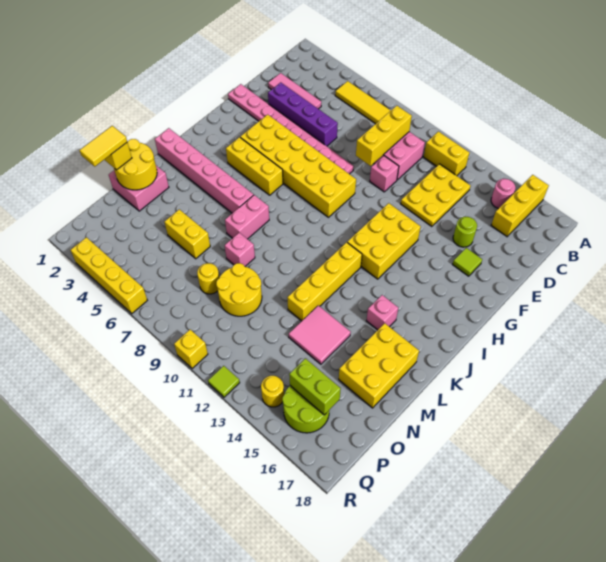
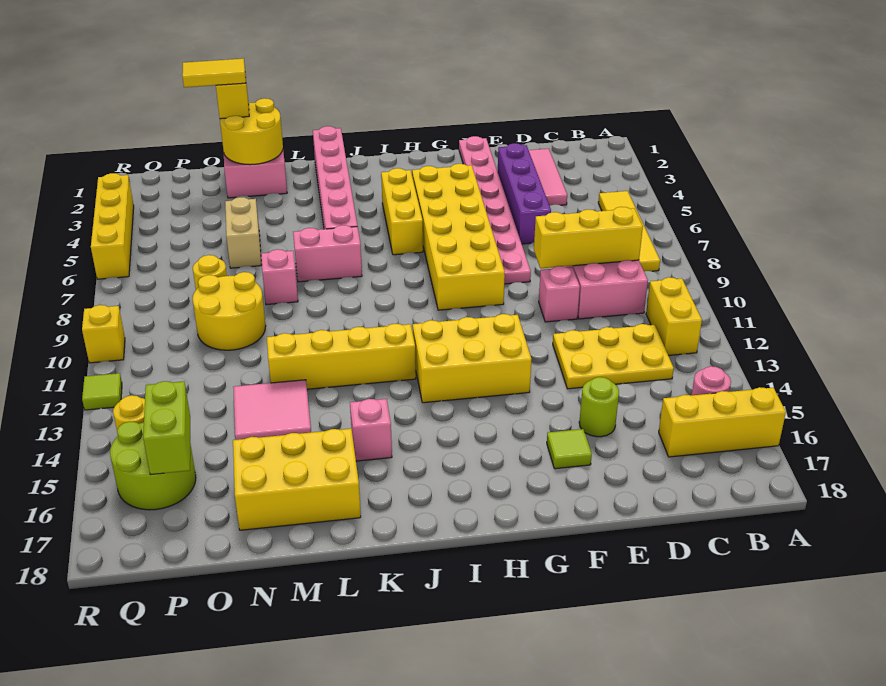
yellow brick N5:N6 level 1 -> tan brick N5:N6 level 1

